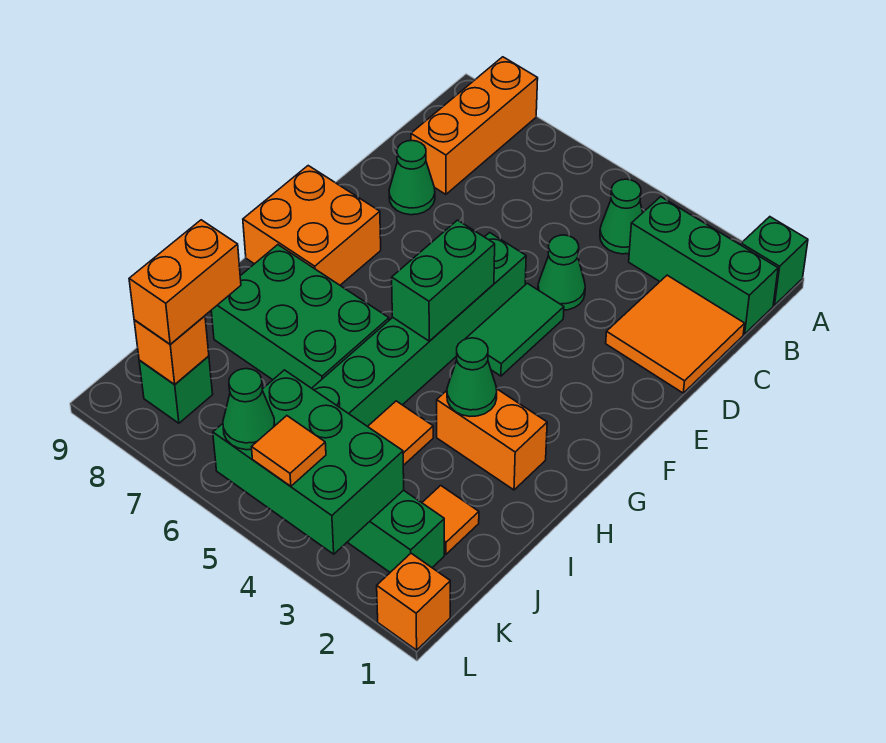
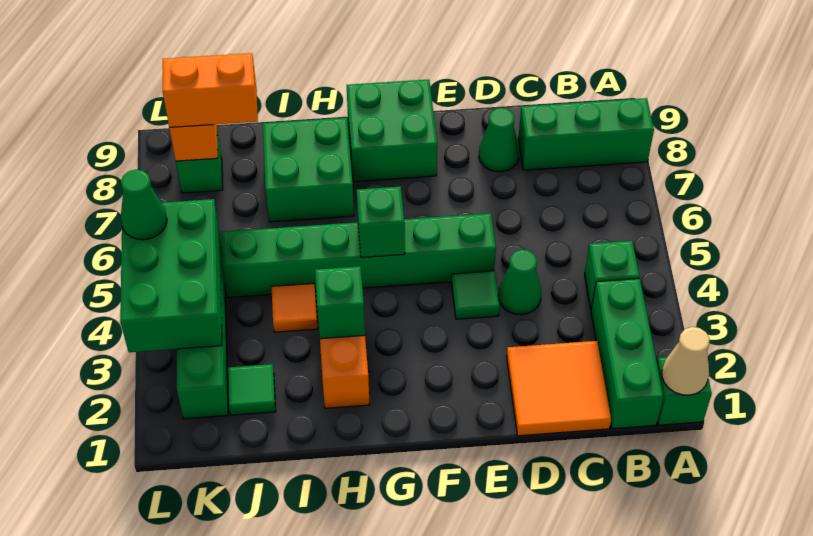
none -> tan cone A1 level 2
orange brick A8:C8 level 1 -> green brick A8:C8 level 1
green cone B4 level 1 -> green brick B4 level 1
green tile E4:F4 level 1 -> green tile E4 level 1
green brick F5:G5 level 2 -> green brick G5 level 2
orange brick F8:G9 level 1 -> green brick F8:G9 level 1
green cone H3 level 2 -> green brick H3 level 2
green brick H6:I8 level 1 -> green brick H7:I8 level 1
orange tile J2 level 1 -> green tile J2 level 1
orange brick L1 level 1 -> none
orange tile L4 level 3 -> none

